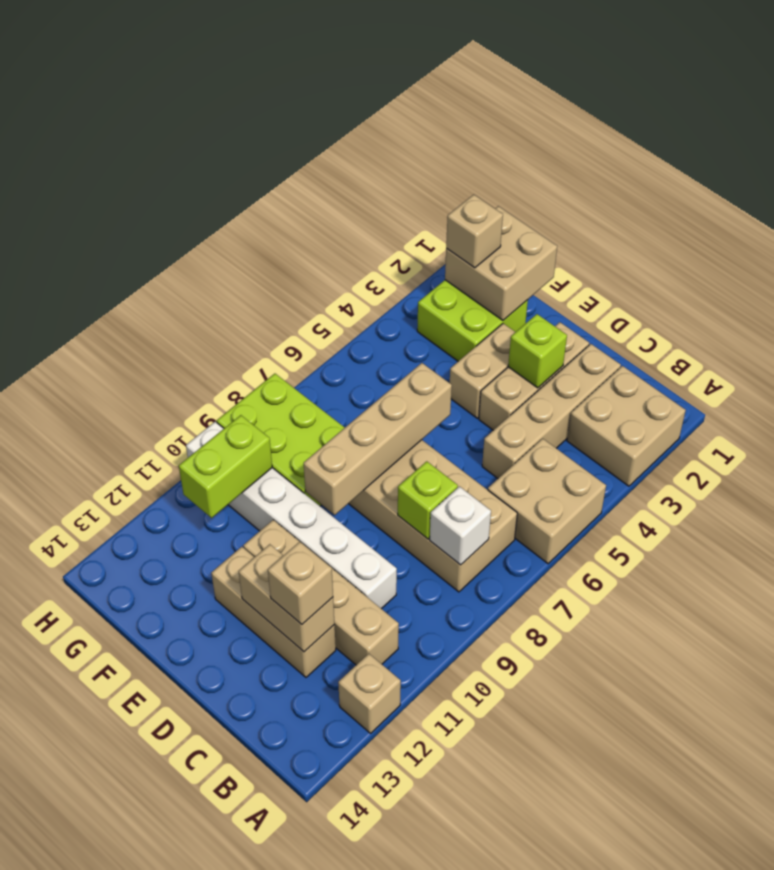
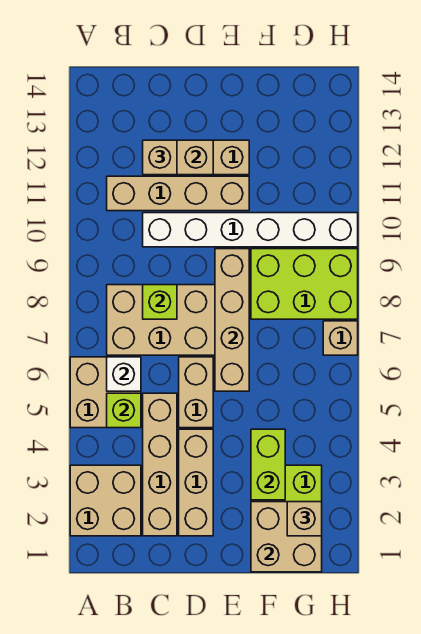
tan brick A12 level 1 -> tan brick H7 level 1
white brick B8 level 2 -> white brick B6 level 2
lime brick D3 level 2 -> lime brick B5 level 2
tan brick E3:E4 level 1 -> tan brick D5:D6 level 1
lime brick G10:G11 level 2 -> lime brick F3:F4 level 2

